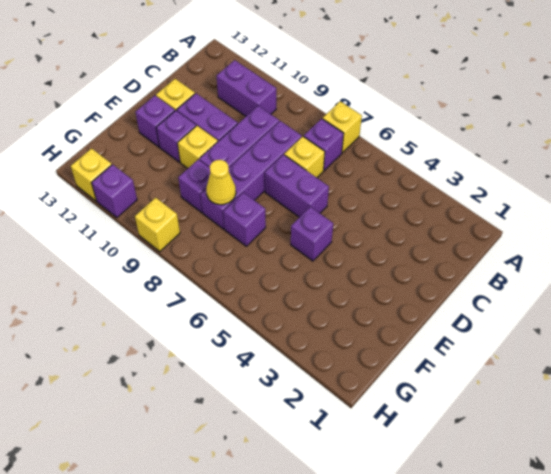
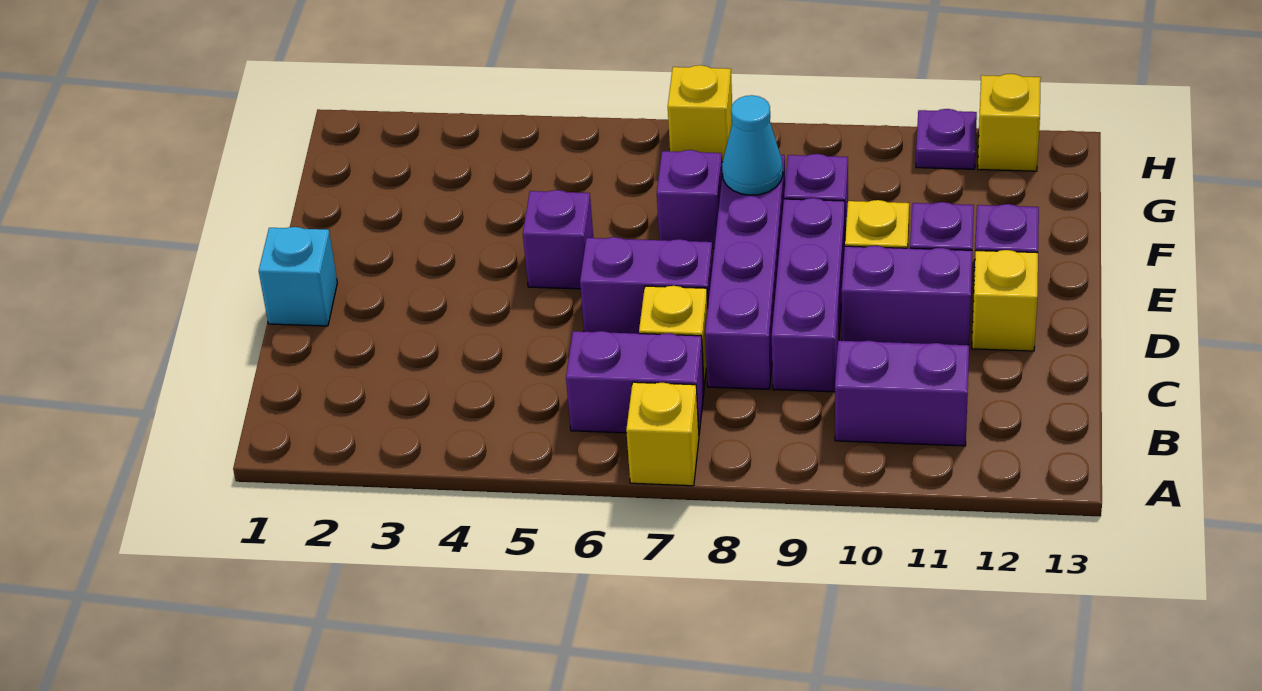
purple brick B7 level 1 -> purple brick B6:B7 level 1
none -> cyan brick D1 level 1
yellow cone F8 level 2 -> cyan cone F8 level 2
yellow brick H9 level 1 -> yellow brick H7 level 1
purple brick H11 level 1 -> purple plate H11 level 1

